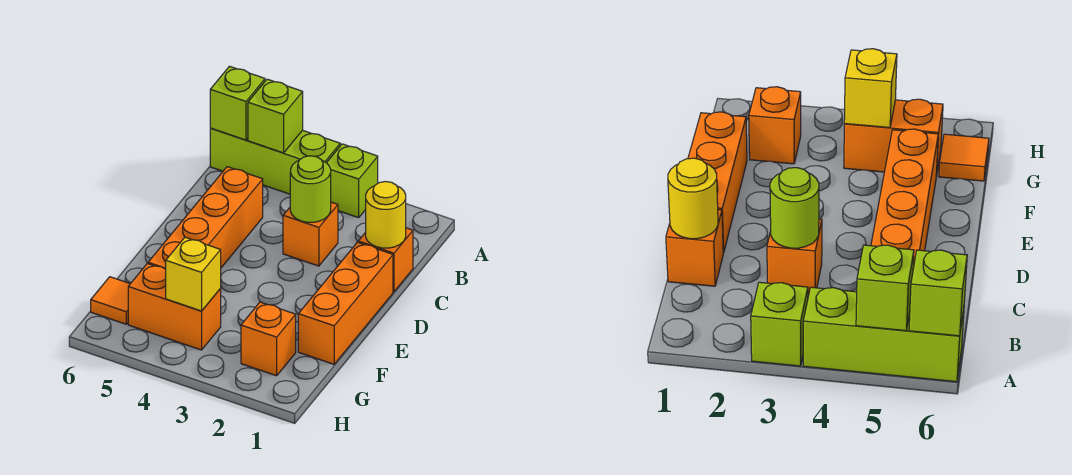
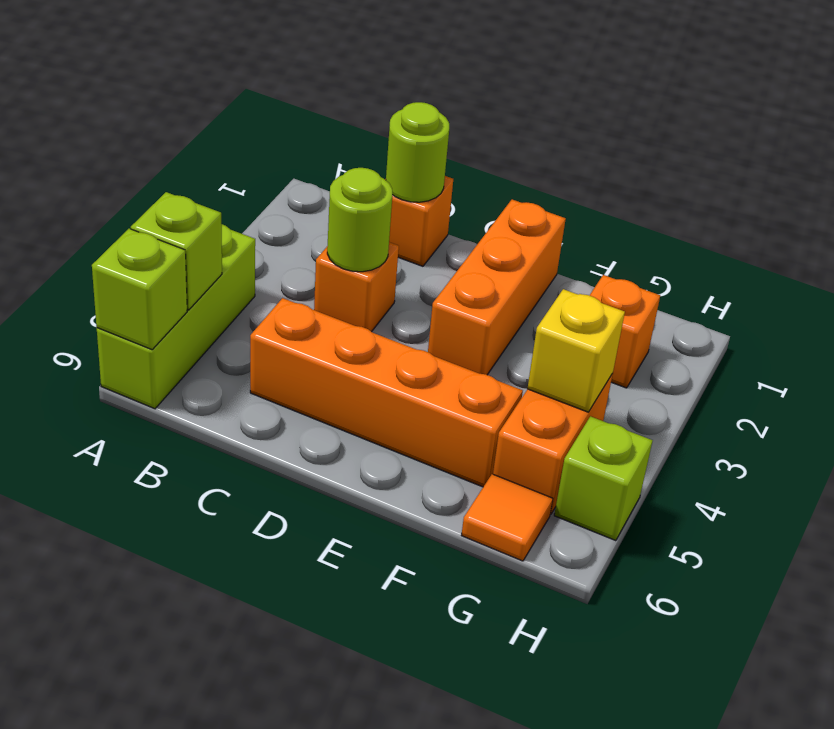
lime brick A3 level 1 -> lime brick H5 level 1
yellow round brick C1 level 2 -> lime round brick C1 level 2
orange brick D1:F1 level 1 -> orange brick E1:E3 level 1

